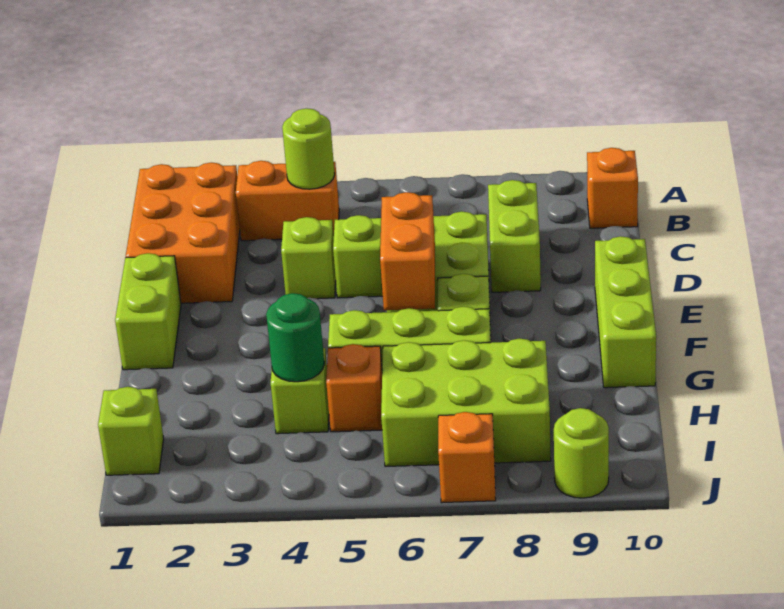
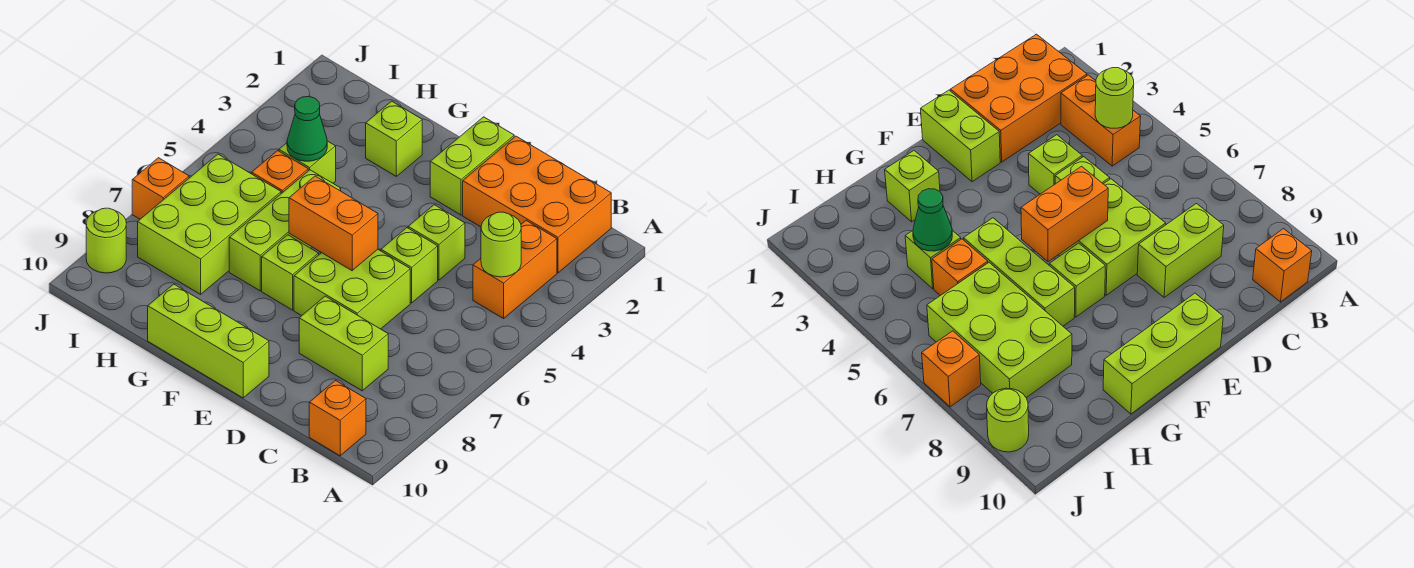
lime brick E1:F1 level 1 -> lime brick E1:E2 level 1
green round brick H4 level 2 -> green cone H4 level 2
lime brick I1 level 1 -> lime brick G2 level 1

